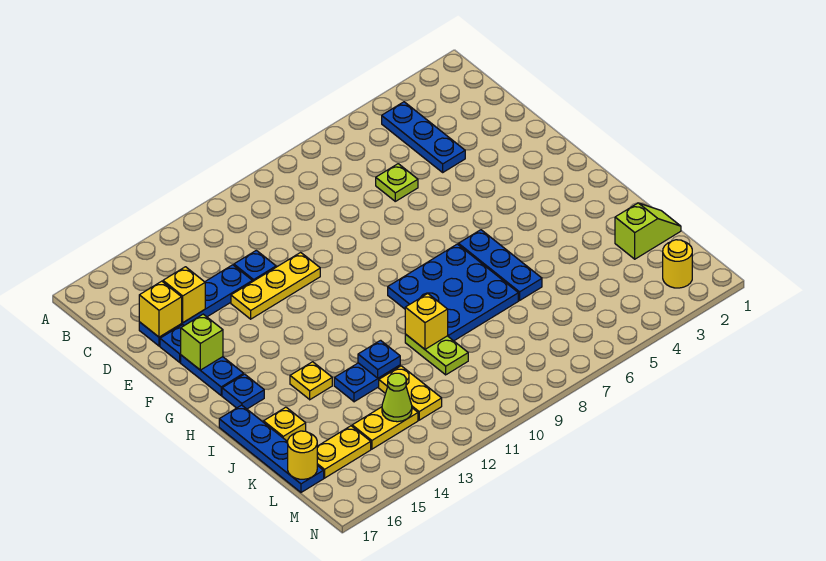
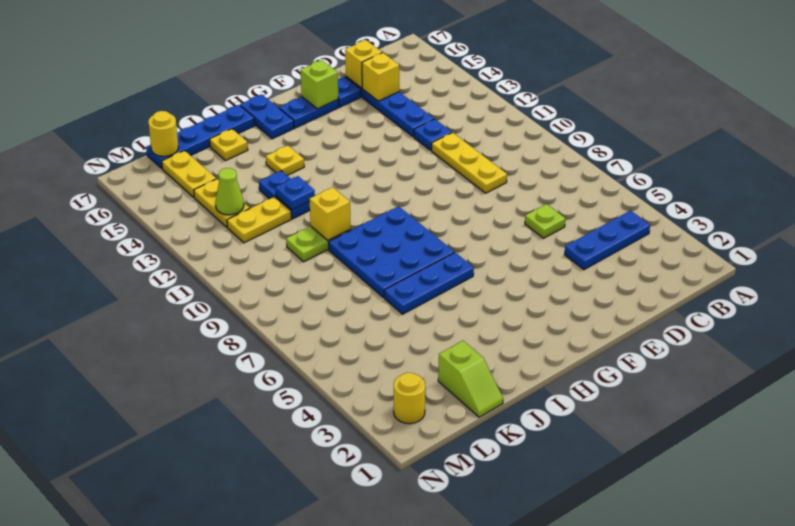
yellow plate E11:E13 level 1 -> yellow plate D9:D11 level 1
blue plate H16 level 1 -> blue plate H16:H17 level 1

